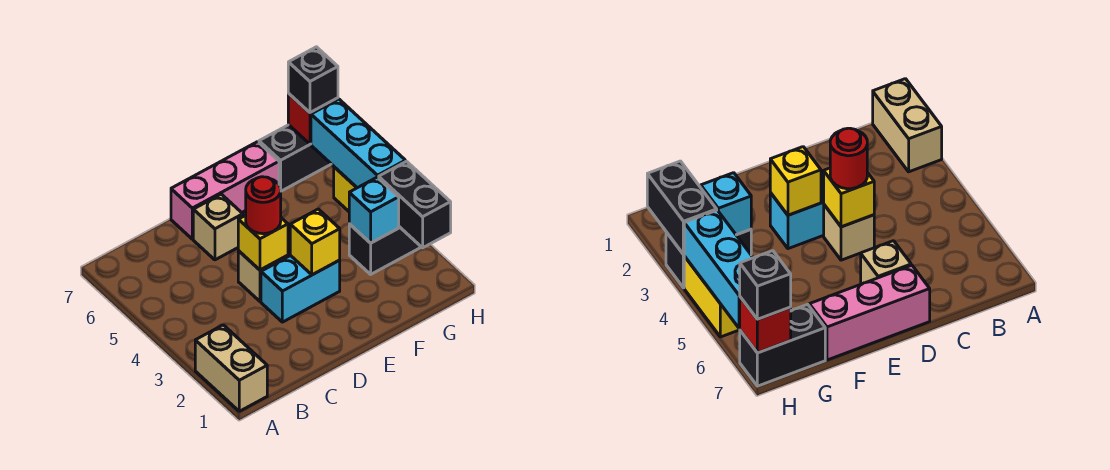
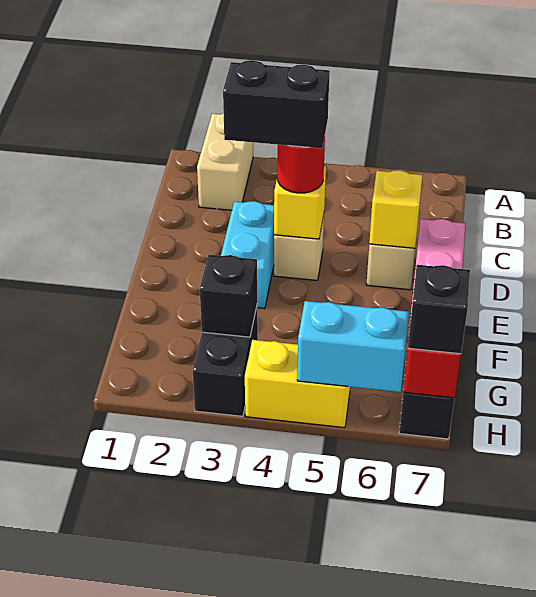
tan brick A1:A2 level 1 -> tan brick A2:B2 level 1
yellow brick E3 level 2 -> yellow brick D6 level 2
cyan brick G3 level 2 -> black brick G3 level 2
black brick H2:H3 level 2 -> black brick D3:D4 level 4
cyan brick H4:H6 level 2 -> cyan brick H5:H6 level 2

